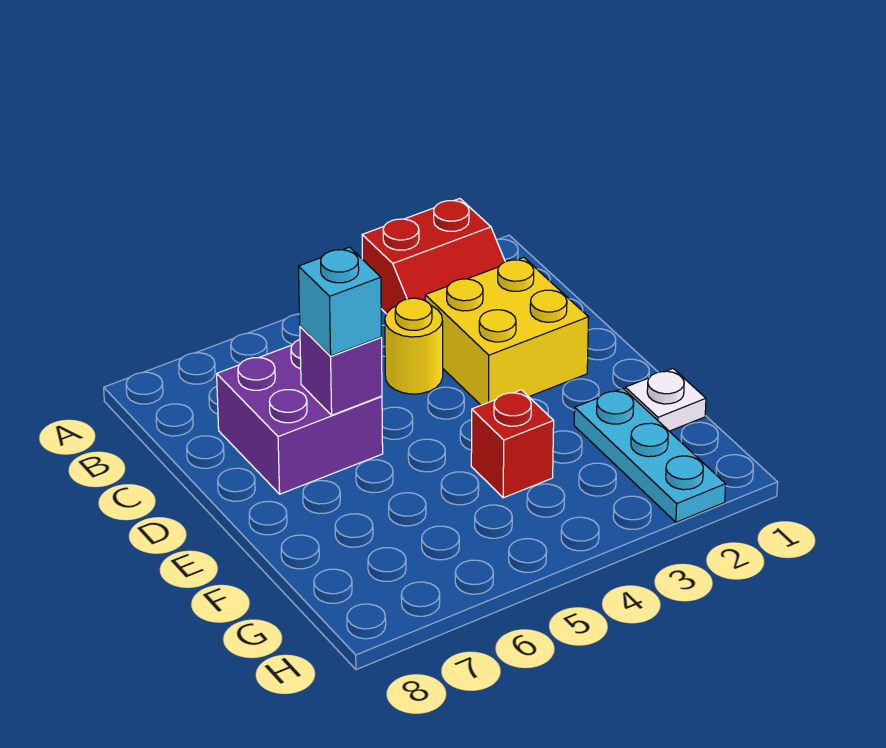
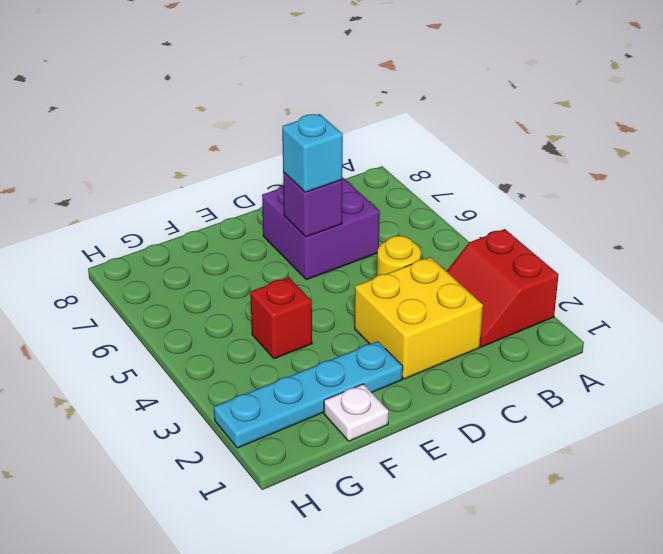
cyan plate F2:H2 level 1 -> cyan plate E2:H2 level 1

